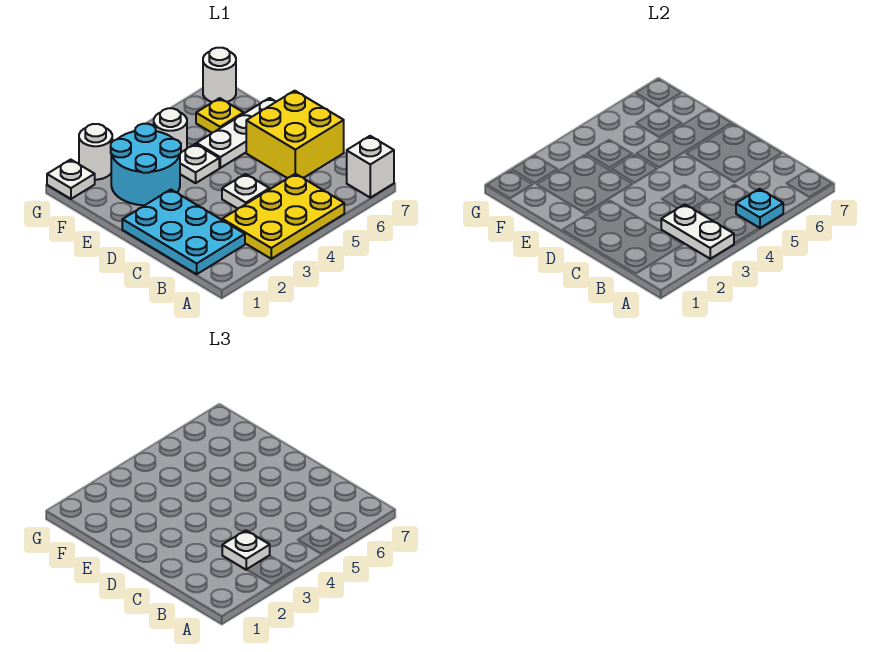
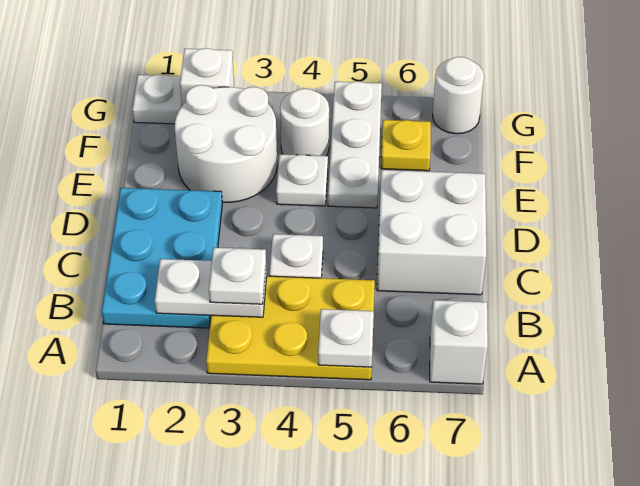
white plate A3:B3 level 2 -> white plate B2:B3 level 2
cyan plate A5 level 2 -> white plate A5 level 2
yellow brick C6:D7 level 1 -> white brick C6:D7 level 1
cyan round brick E2:F3 level 1 -> white round brick E2:F3 level 1
white plate E5:E7 level 1 -> white plate E5:G5 level 1
white round brick G2 level 1 -> white brick G2 level 1

